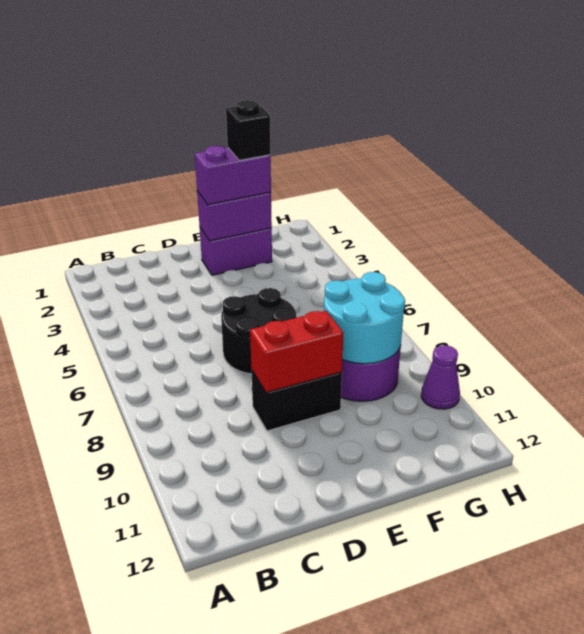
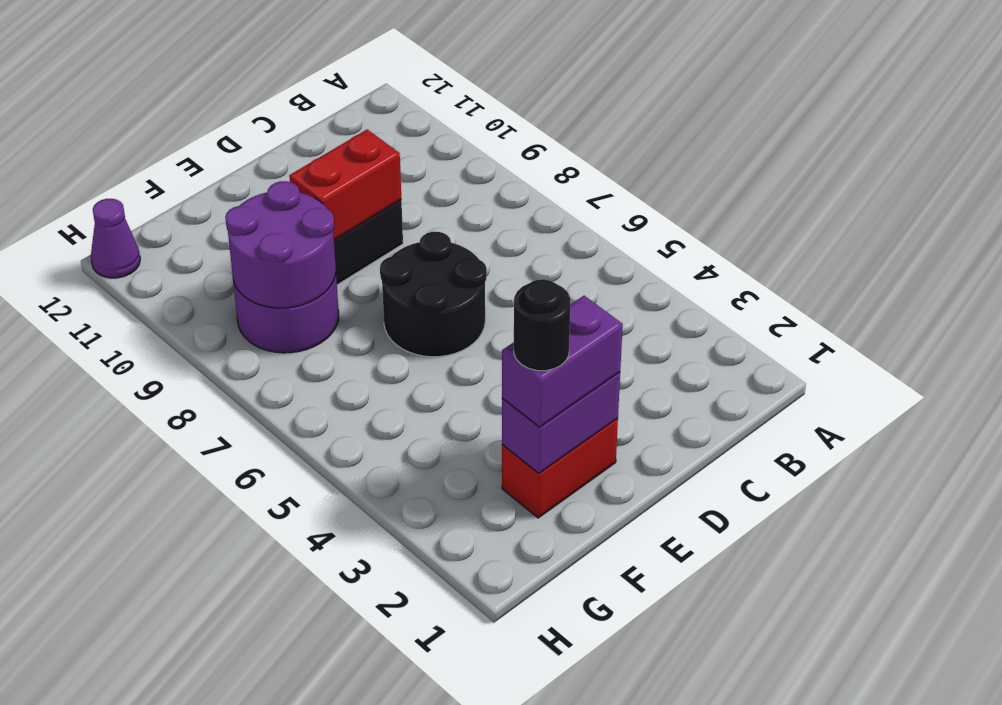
purple brick E2:F2 level 1 -> red brick E2:F2 level 1
black brick F2 level 4 -> black round brick F2 level 4
cyan round brick F8:G9 level 2 -> purple round brick F8:G9 level 2
purple cone H10 level 1 -> purple cone H12 level 1

